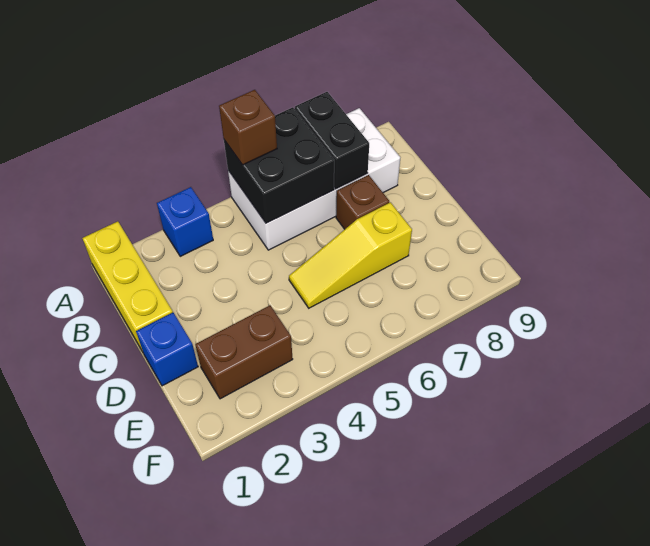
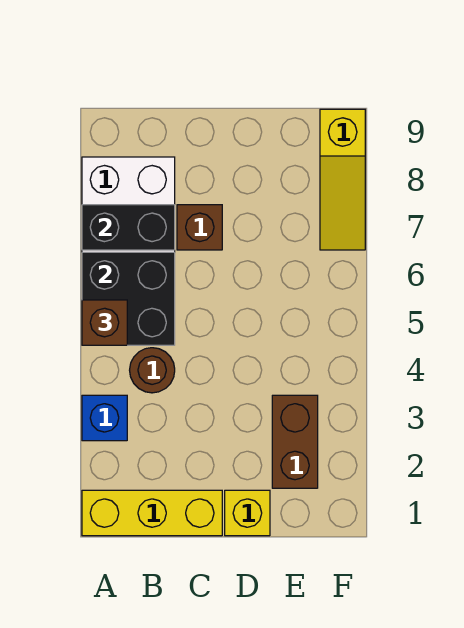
none -> brown round brick B4 level 1
blue brick D1 level 1 -> yellow brick D1 level 1
yellow slope D5:D7 level 1 top 7 -> yellow slope F7:F9 level 1 top 9

